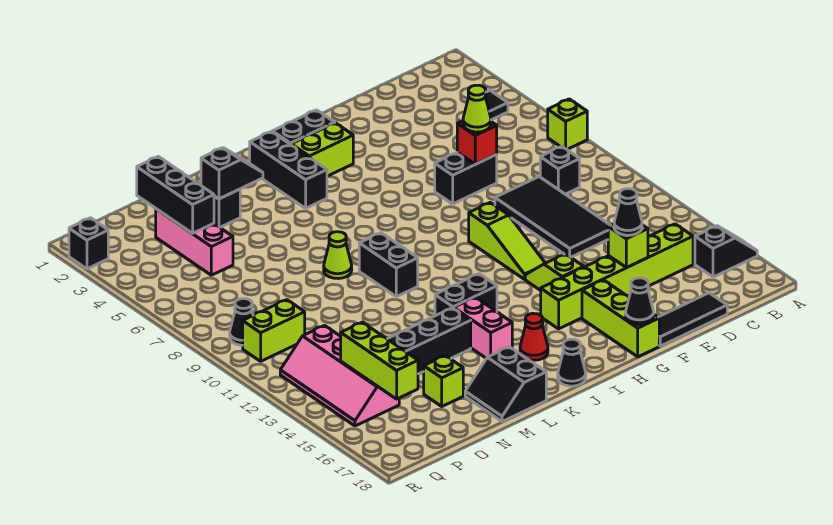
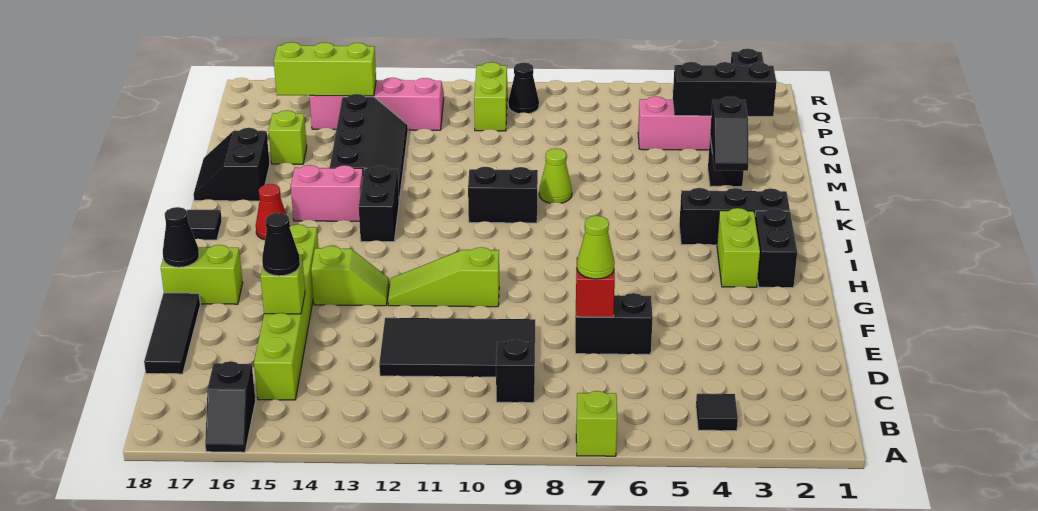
black brick E7:F7 level 1 -> black brick E6:E7 level 1
lime brick G16:G18 level 1 -> lime brick G17:G18 level 1
black cone J18 level 1 -> black tile J18 level 1
black slope L17:M18 level 1 top L -> black slope L17:M18 level 1 top 17

